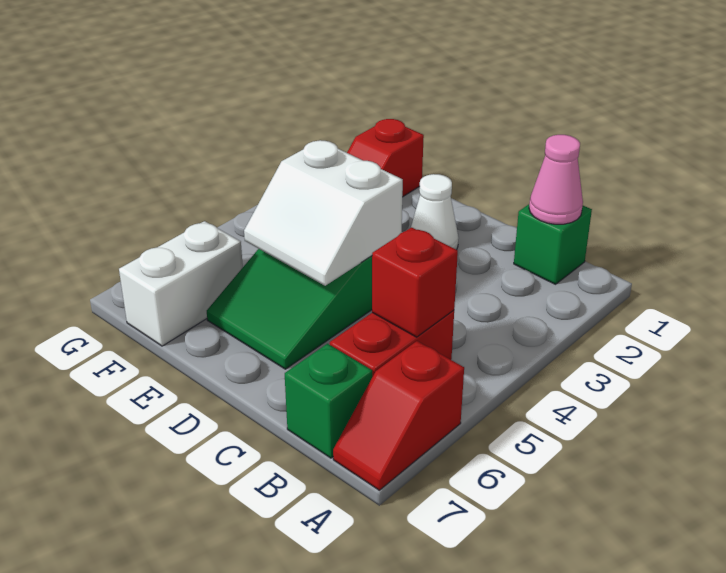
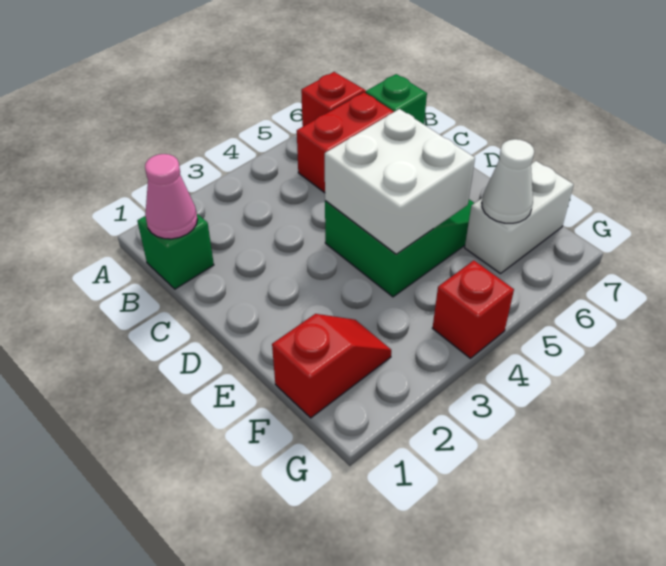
red brick B5 level 2 -> red brick G4 level 1
white cone D2 level 1 -> white cone F6 level 2
white slope D4:E5 level 2 top 4 -> white brick D4:E5 level 2

